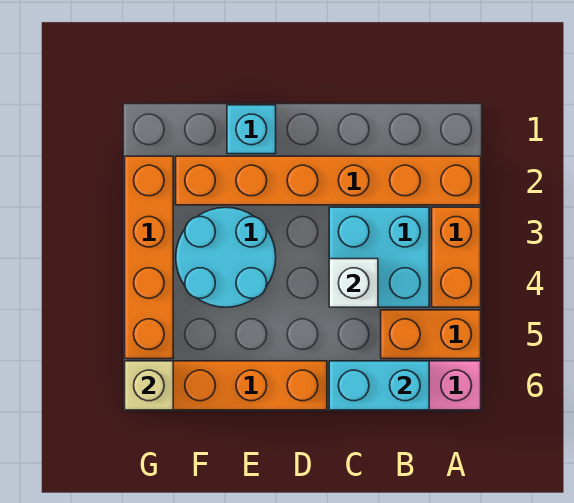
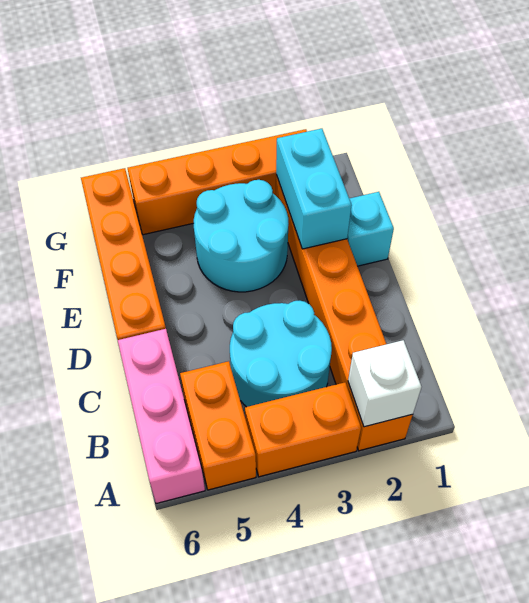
cyan brick B3:C4 level 1 -> cyan round brick B3:C4 level 1
cyan brick B6:C6 level 2 -> cyan brick E2:F2 level 2
white brick C4 level 2 -> white brick A2 level 2
tan brick G6 level 2 -> none

